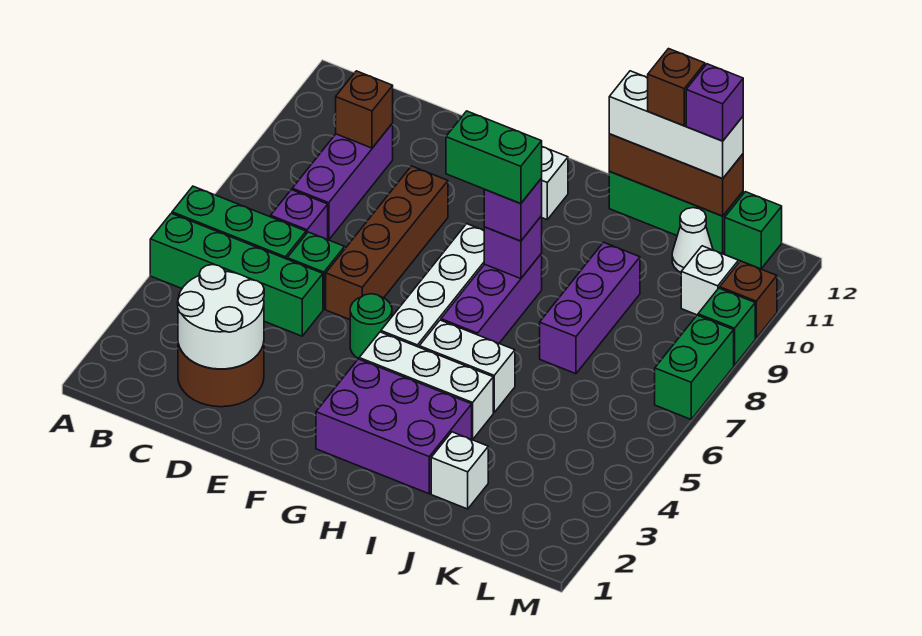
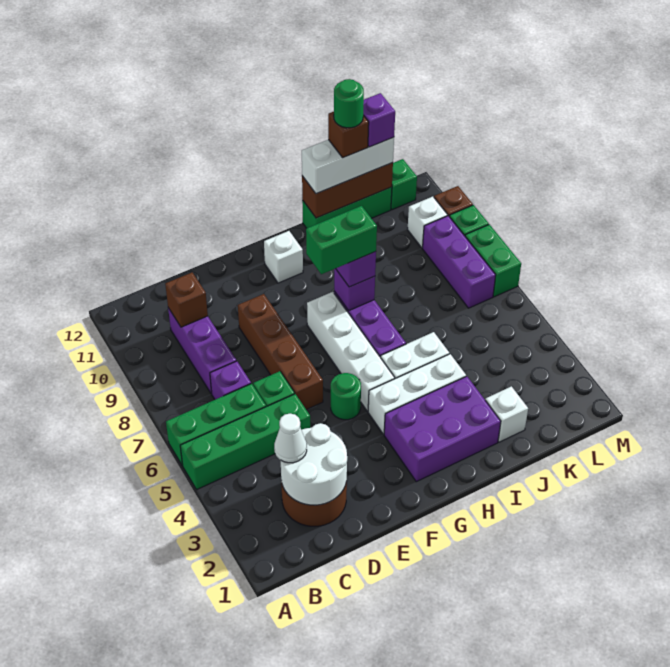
purple brick J7:J9 level 1 -> purple brick L7:L9 level 1
none -> green round brick J12 level 5
white cone K11 level 1 -> white cone C3 level 3

